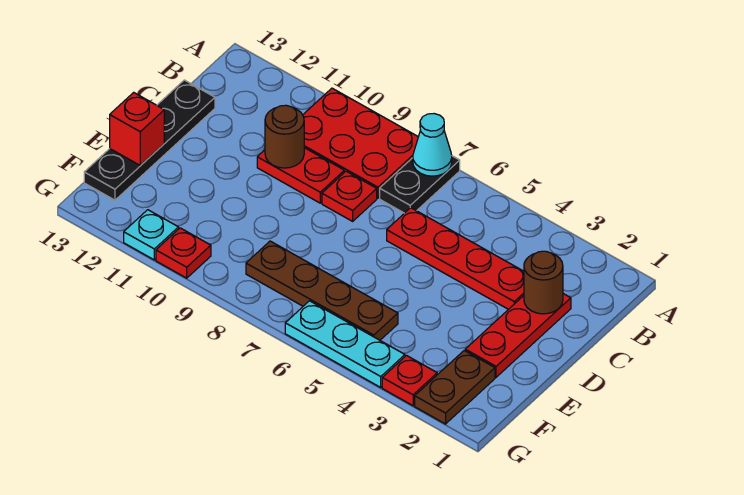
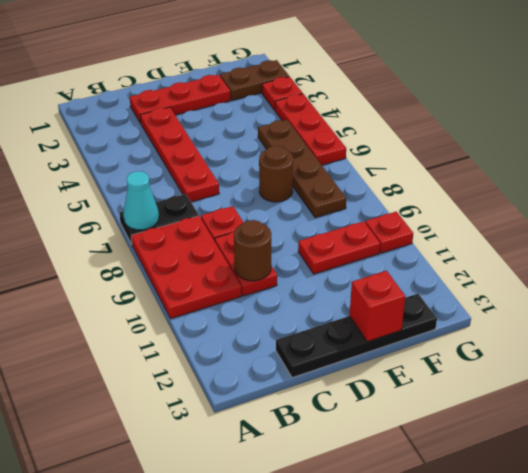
brown round brick C2 level 2 -> brown round brick E7 level 1
none -> red plate E10:F10 level 1
cyan plate G4:G6 level 1 -> red plate G4:G6 level 1
cyan plate G11 level 1 -> none

